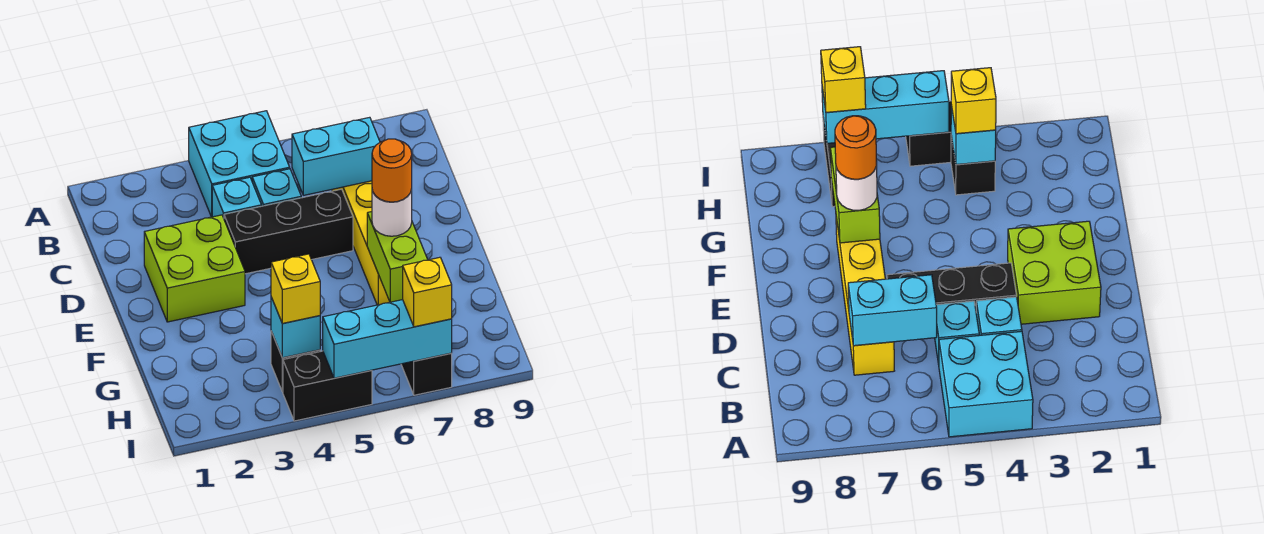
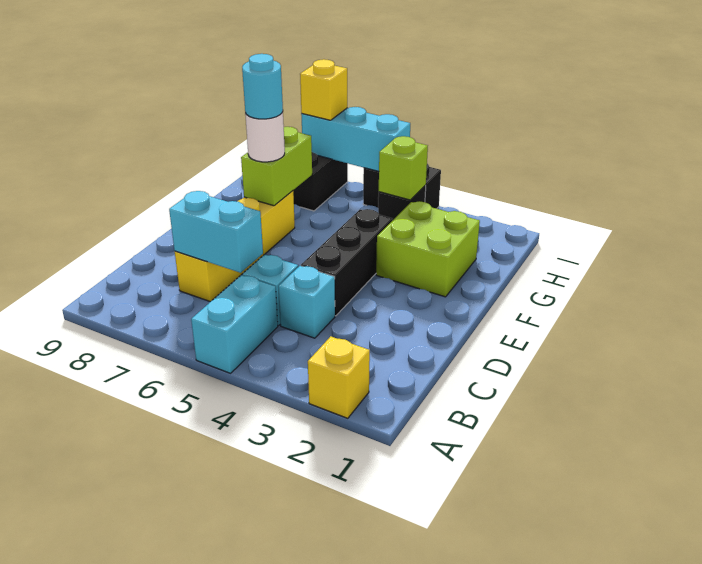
cyan brick A4:B5 level 1 -> cyan brick A5:B5 level 1
lime brick D2:E3 level 1 -> lime brick F2:G3 level 1
black brick D4:D6 level 1 -> black brick D4:F4 level 1
orange round brick F7 level 4 -> cyan round brick F7 level 4
cyan brick H4 level 2 -> lime brick H4 level 2
yellow brick H4 level 3 -> yellow brick A2 level 1

